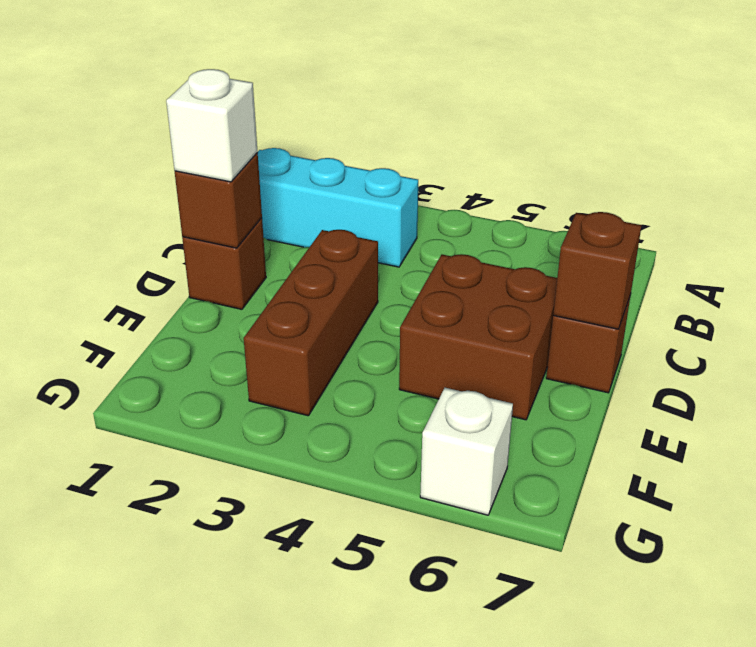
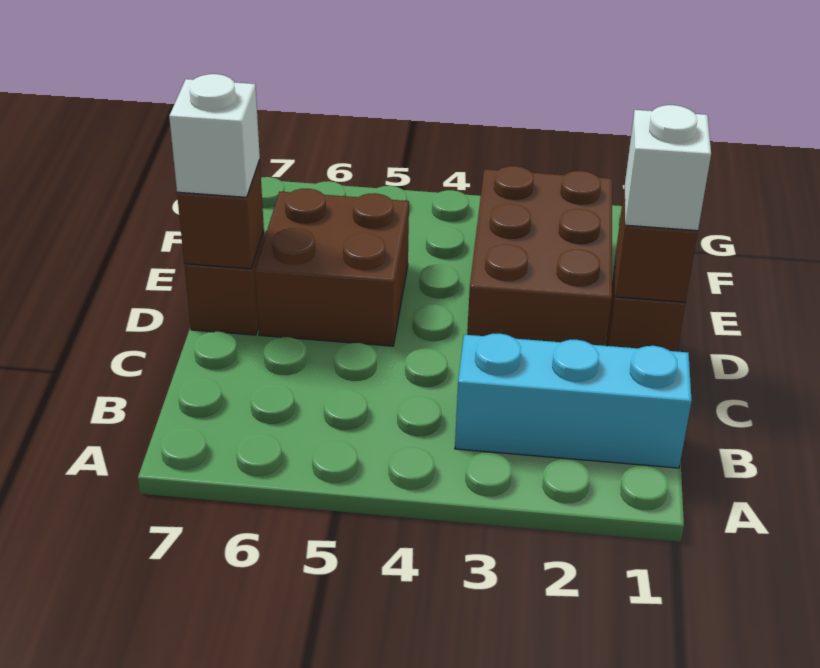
brown brick D3:F3 level 1 -> brown brick D2:F3 level 1
white brick G6 level 1 -> white brick D7 level 3

